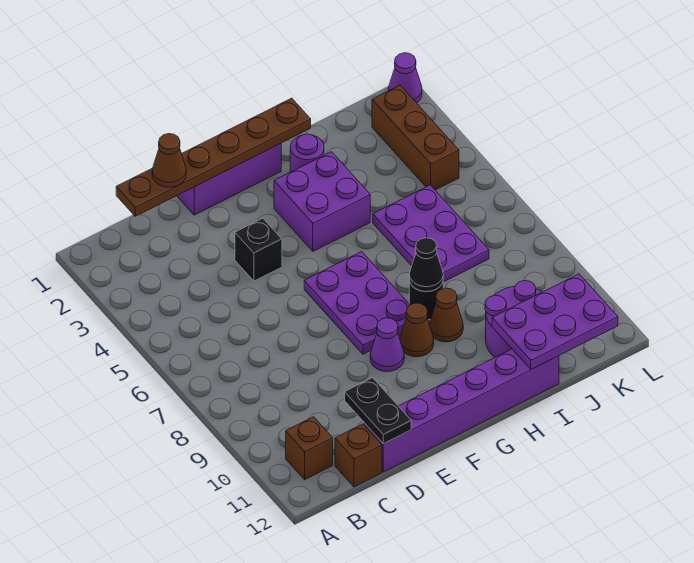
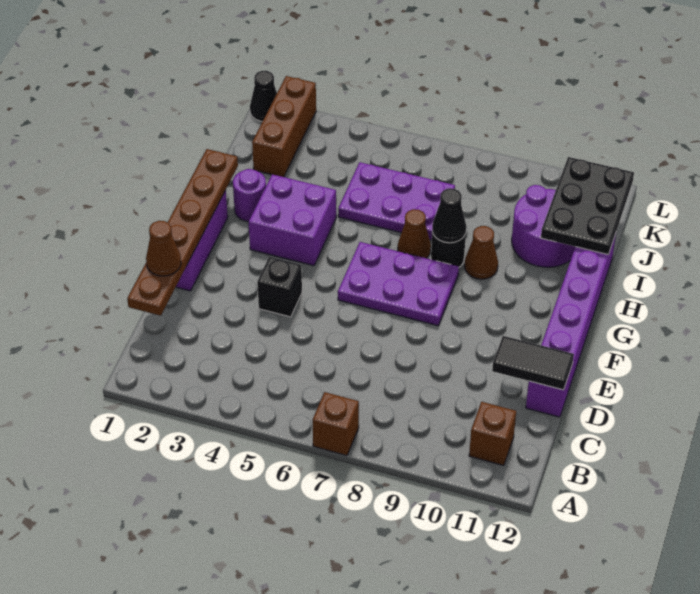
brown brick C12 level 1 -> brown brick A7 level 1
black plate D11:D12 level 2 -> black tile D11:D12 level 2
purple cone F9 level 1 -> none
brown cone G9 level 1 -> brown cone H7 level 1
purple plate I11:K12 level 2 -> black plate I11:K12 level 2
brown brick K2:K4 level 1 -> brown brick J2:L2 level 1
purple cone L1 level 1 -> black cone L1 level 1

